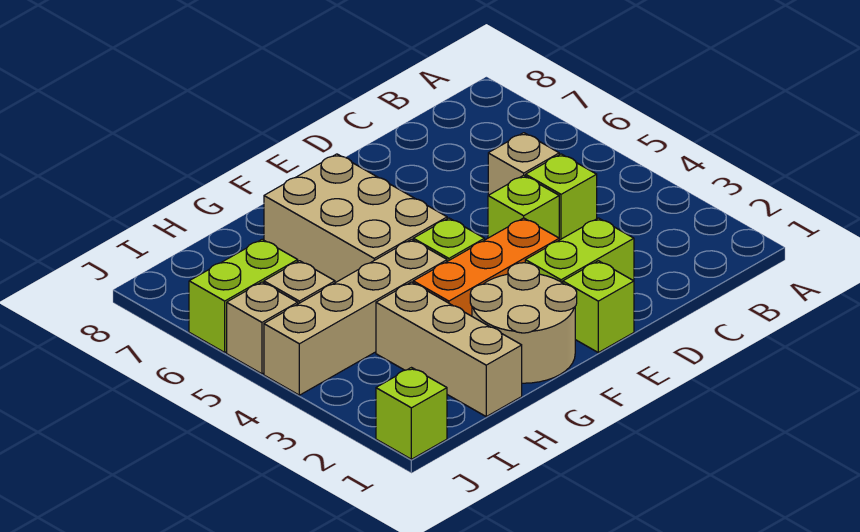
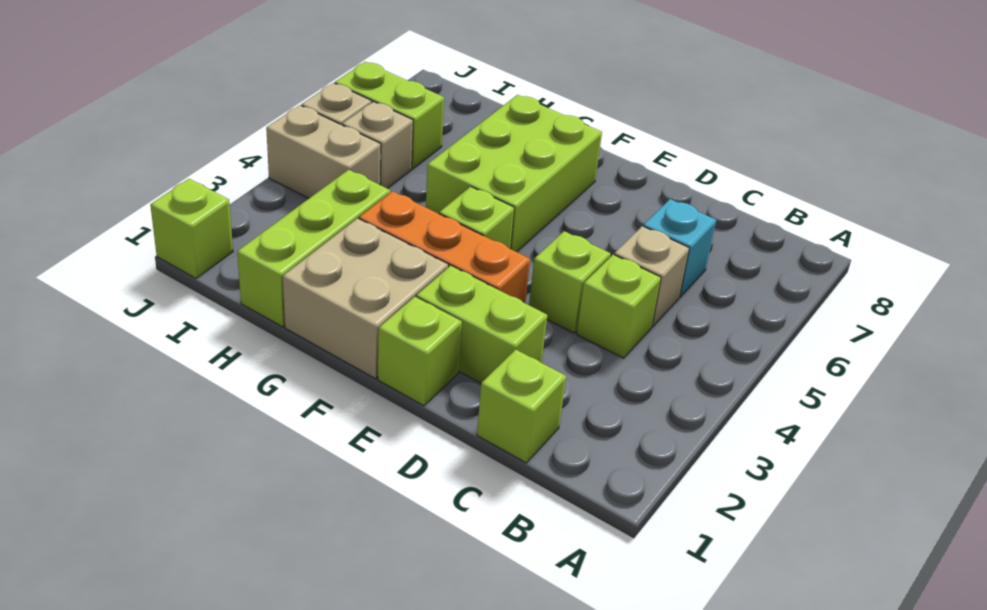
none -> lime brick C1 level 1
none -> cyan brick C6 level 1
tan round brick F1:G2 level 1 -> tan brick F1:G2 level 1
tan brick F5:G7 level 1 -> lime brick F5:G7 level 1
tan brick G4:J4 level 1 -> tan brick I4:J4 level 1
tan brick H1:H3 level 1 -> lime brick H1:H3 level 1

